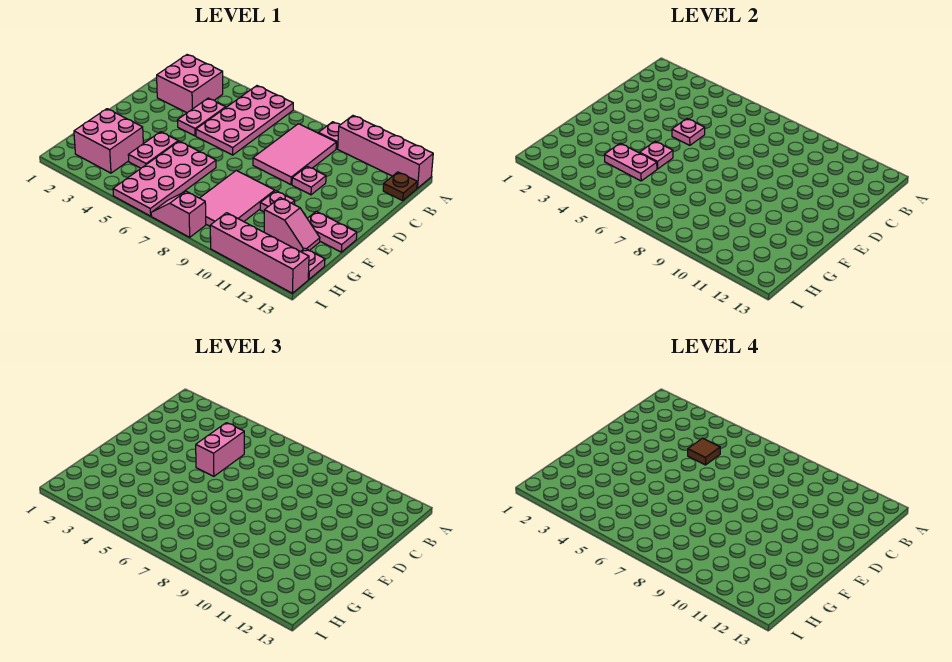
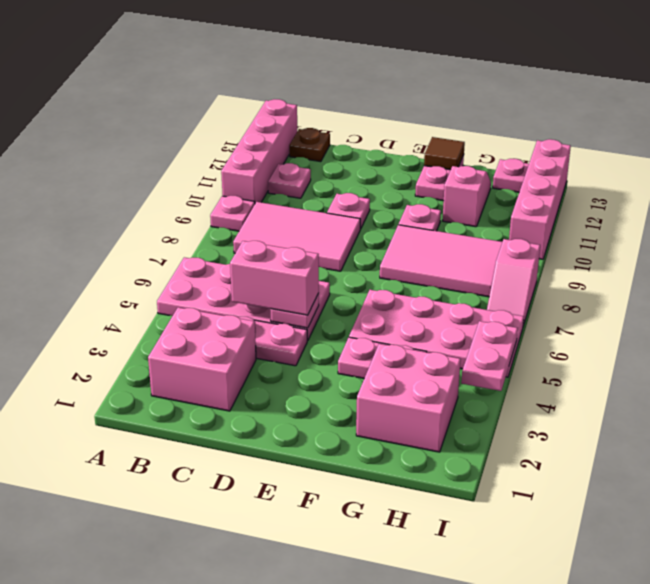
brown tile C5 level 4 -> brown tile F13 level 2
pink plate F5 level 2 -> pink plate B11 level 1
pink plate G4:G5 level 2 -> pink plate I4:I5 level 2

